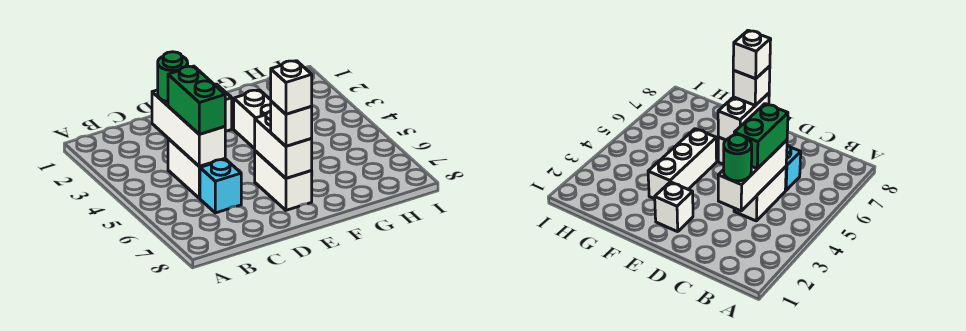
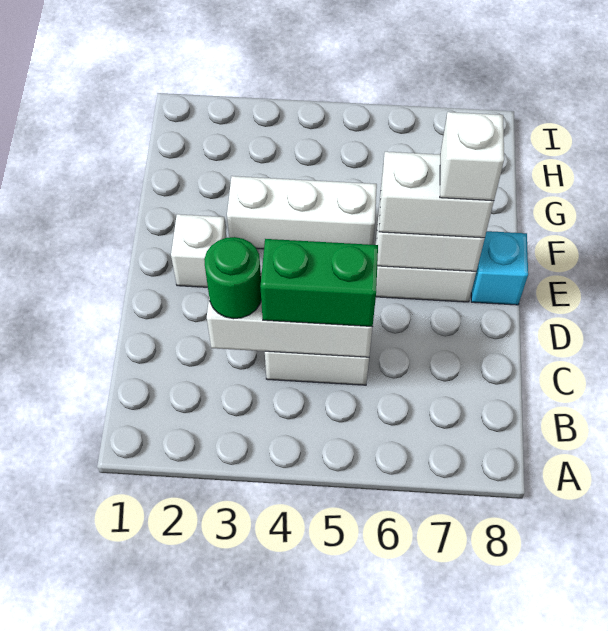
cyan brick C6 level 1 -> cyan brick E8 level 1
white brick E7 level 3 -> white brick E6:E7 level 3

